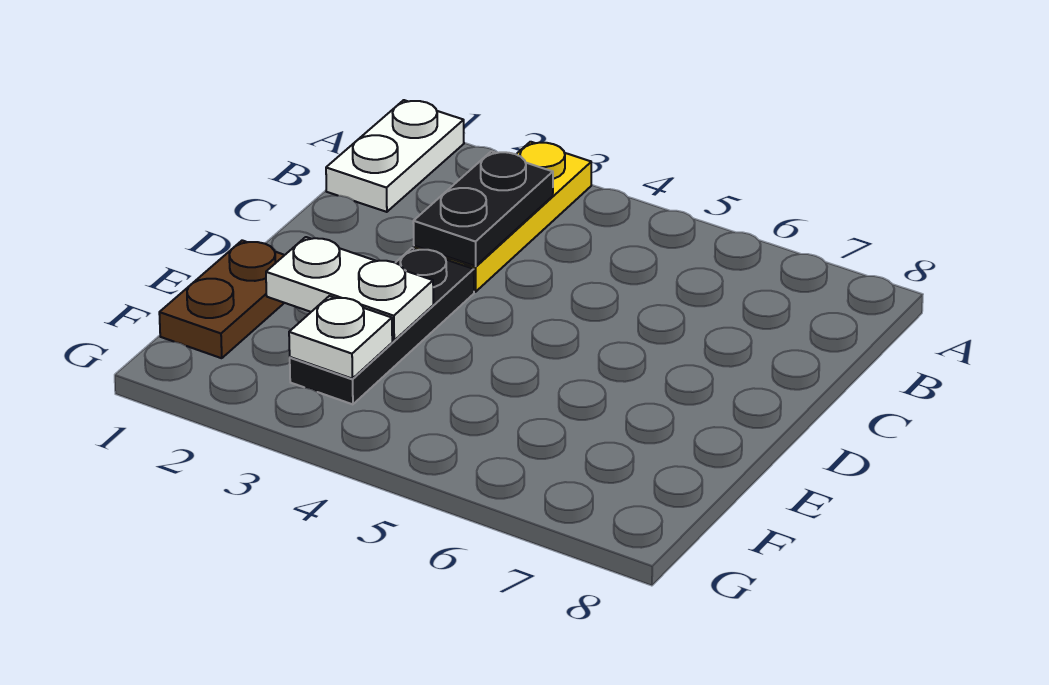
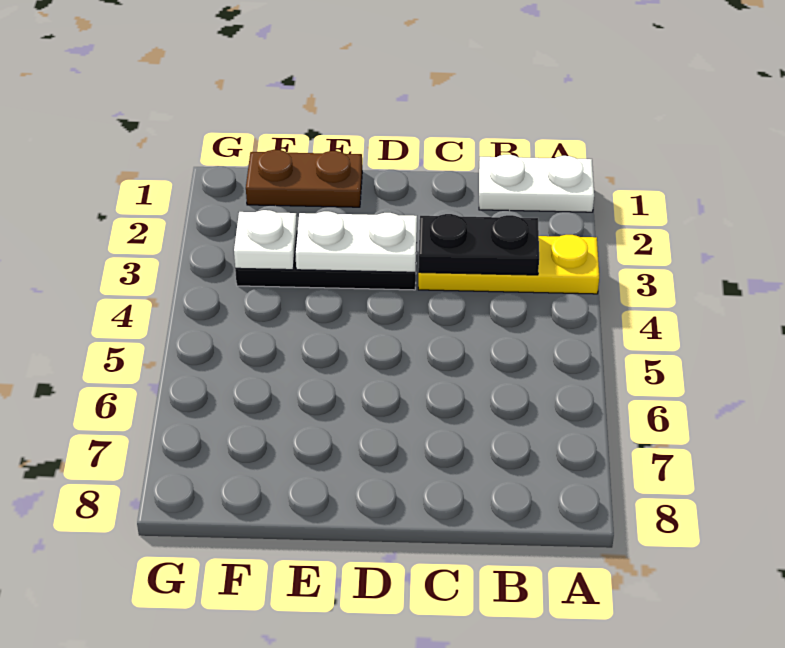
white plate E2:E3 level 2 -> white plate D3:E3 level 2

